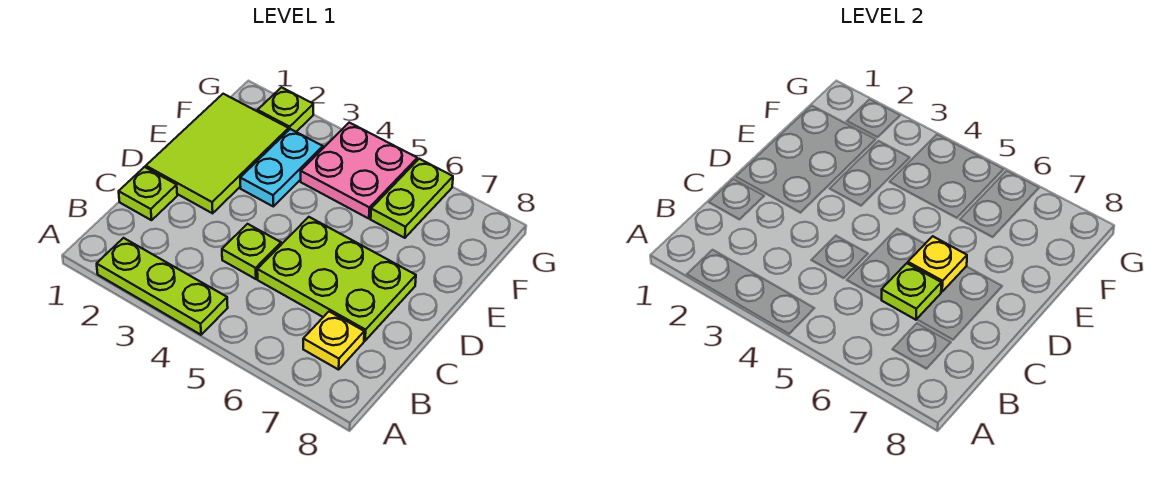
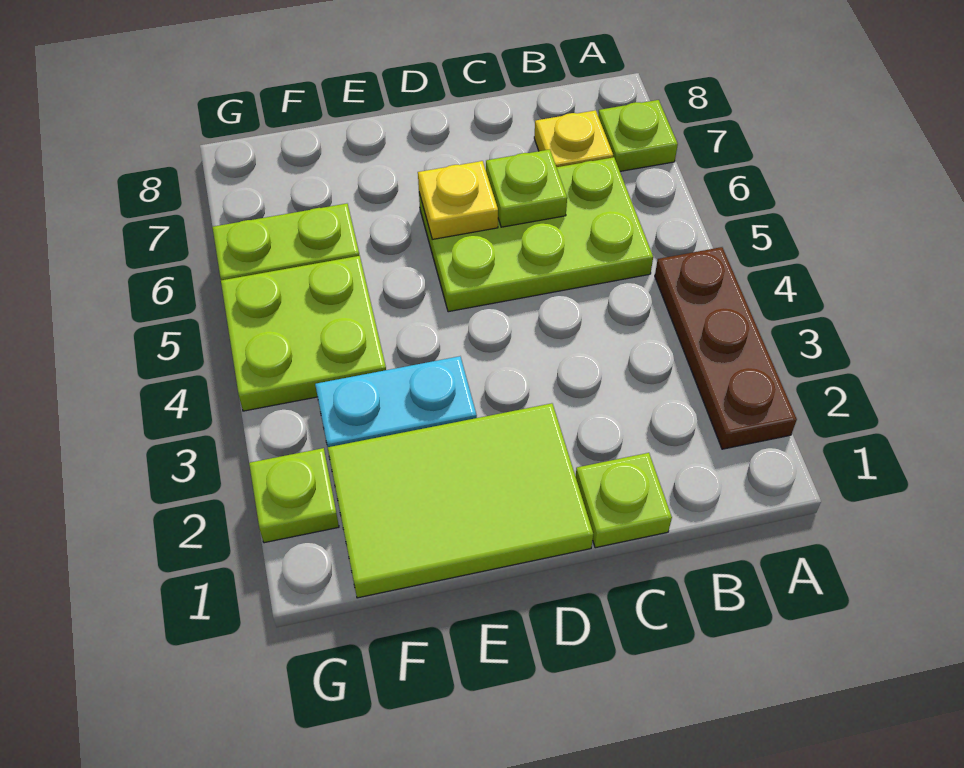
lime plate A2:A4 level 1 -> brown plate A2:A4 level 1
lime plate C4 level 1 -> lime plate A7 level 1
lime plate C5:D7 level 1 -> lime plate B5:D6 level 1
pink plate F4:G5 level 1 -> lime plate F4:G5 level 1

